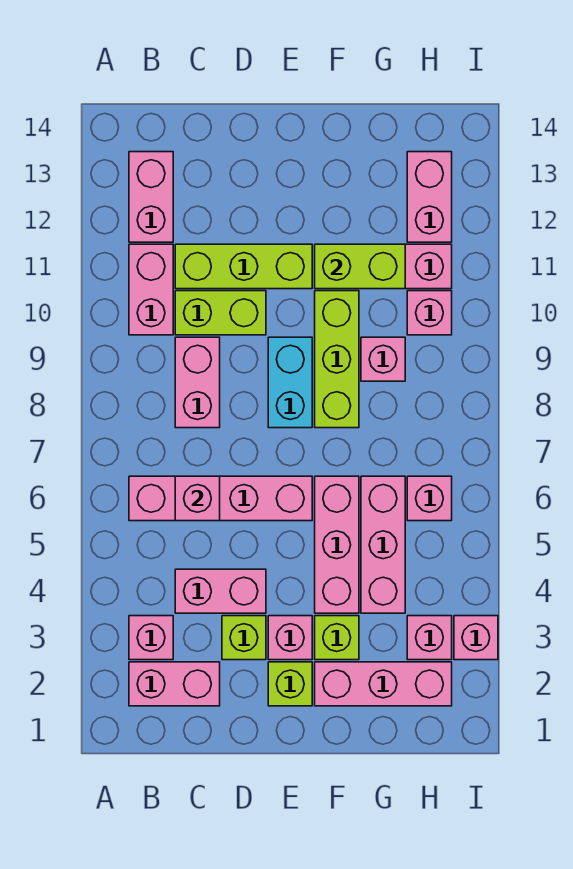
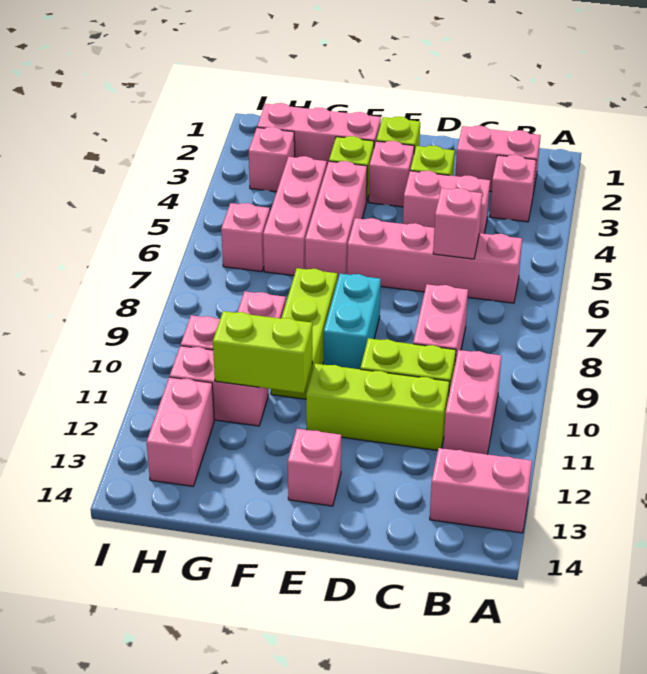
pink brick B12:B13 level 1 -> pink brick A13:B13 level 1
pink brick I3 level 1 -> pink brick E13 level 1

